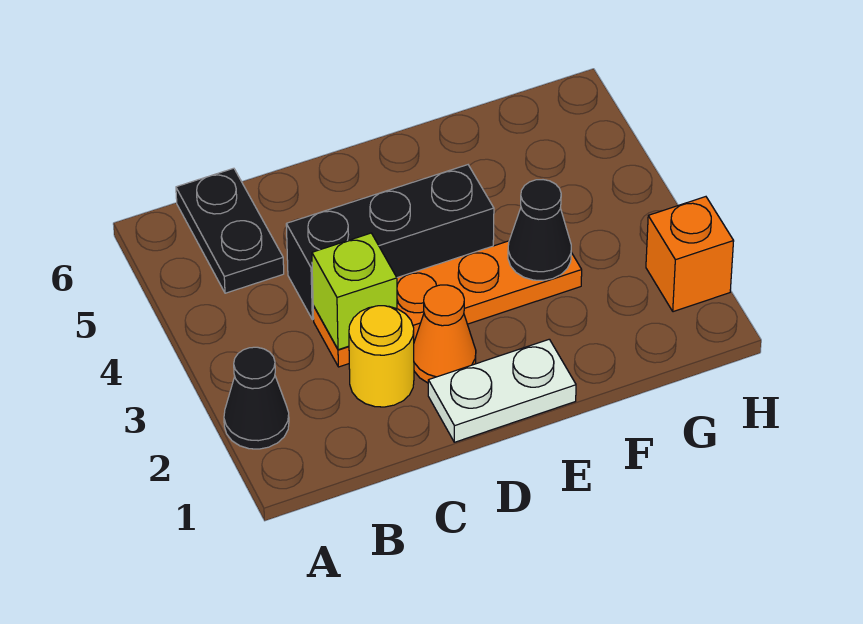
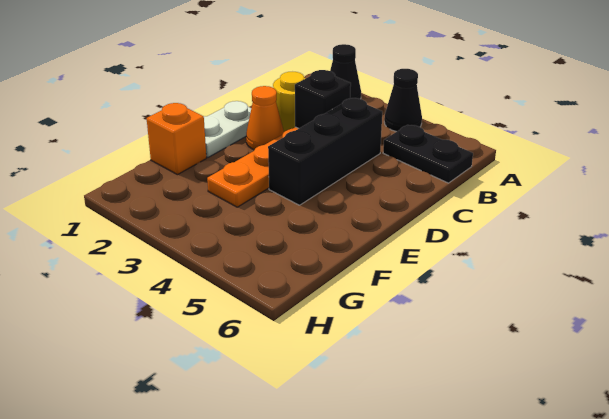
lime brick C3 level 2 -> black brick C3 level 2
black cone F3 level 2 -> black cone A4 level 1
orange brick H2 level 1 -> orange brick F1 level 1

